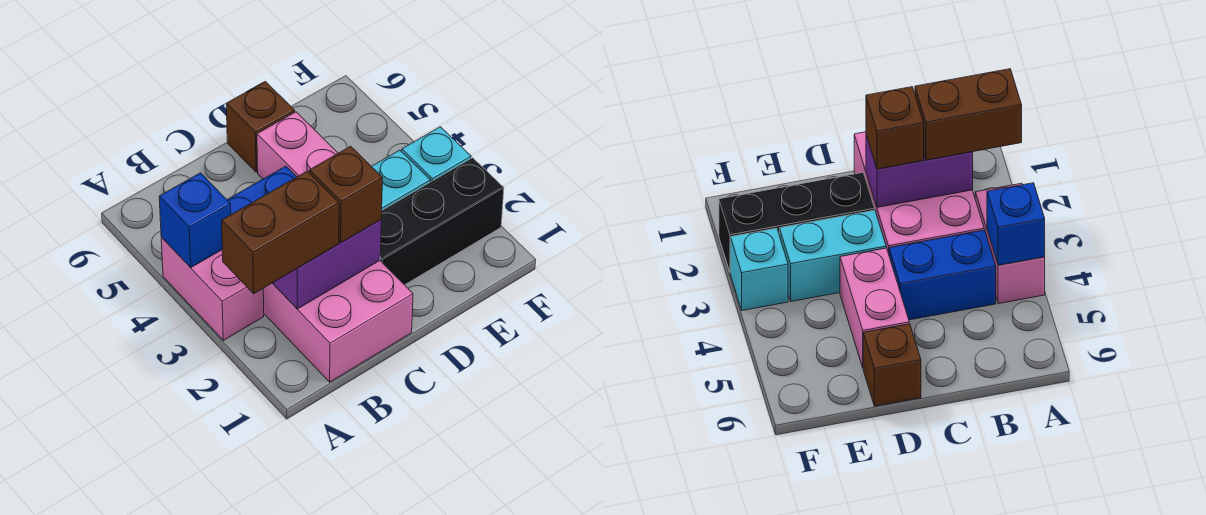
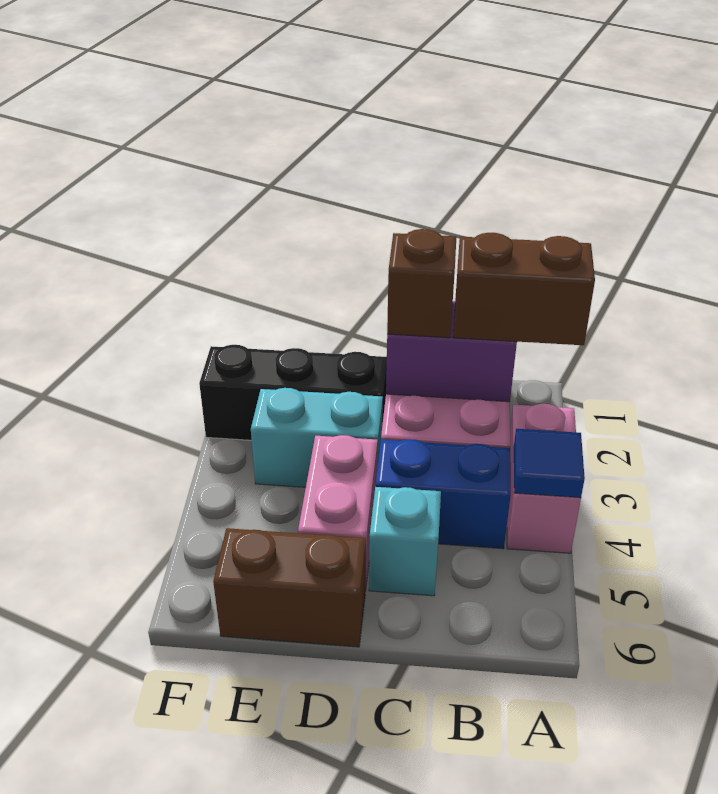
blue brick A4 level 2 -> blue tile A4 level 2
brown brick D6 level 1 -> brown brick D6:E6 level 1
cyan brick F3 level 1 -> cyan brick C5 level 1

